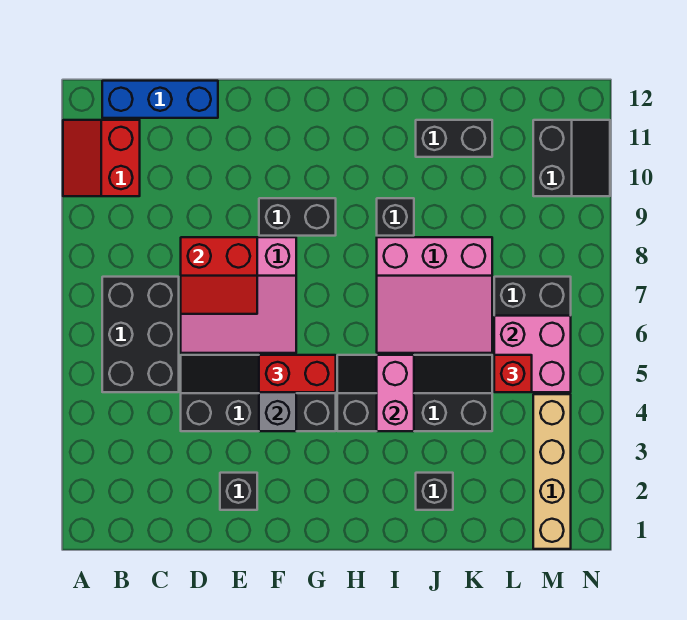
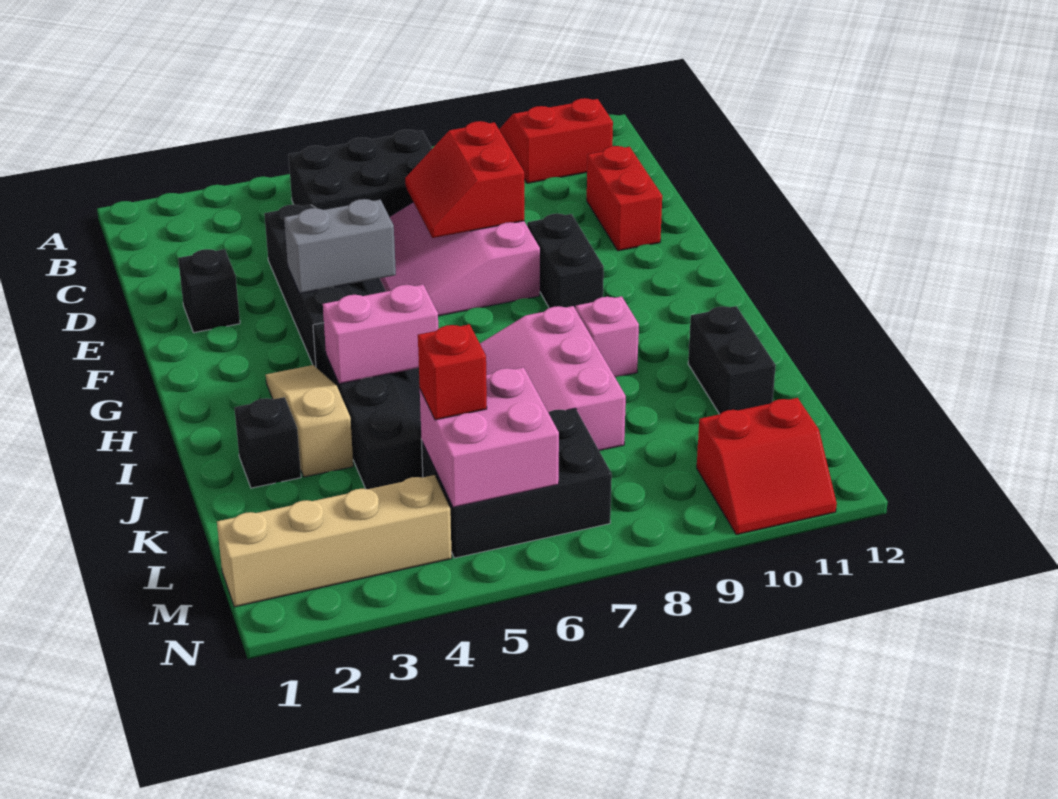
blue brick B12:D12 level 1 -> none
red brick F5:G5 level 3 -> red brick D11:E11 level 1
none -> tan slope H3:J3 level 1 top J
black brick I9 level 1 -> pink brick I9 level 1
black slope M10:N11 level 1 top M -> red slope M10:N11 level 1 top M

